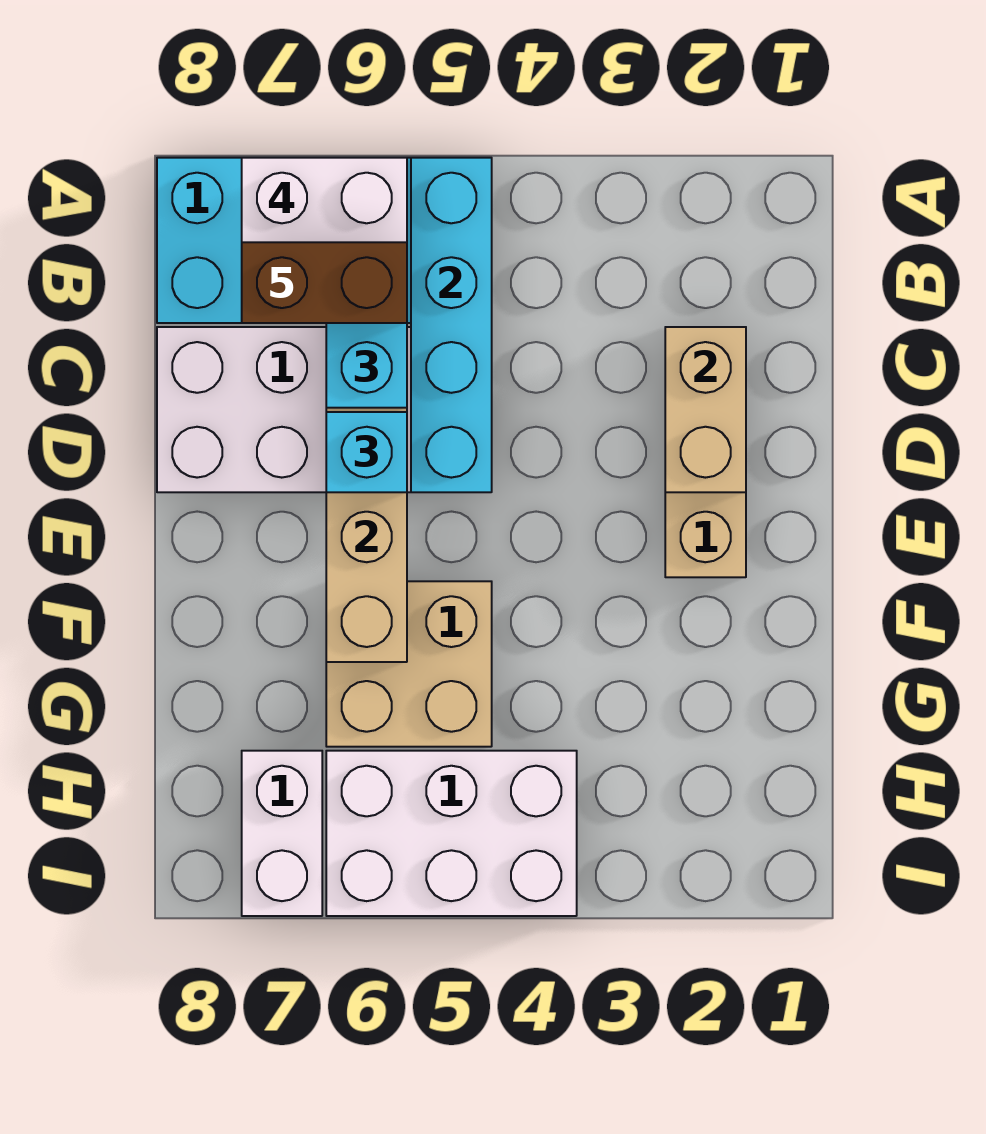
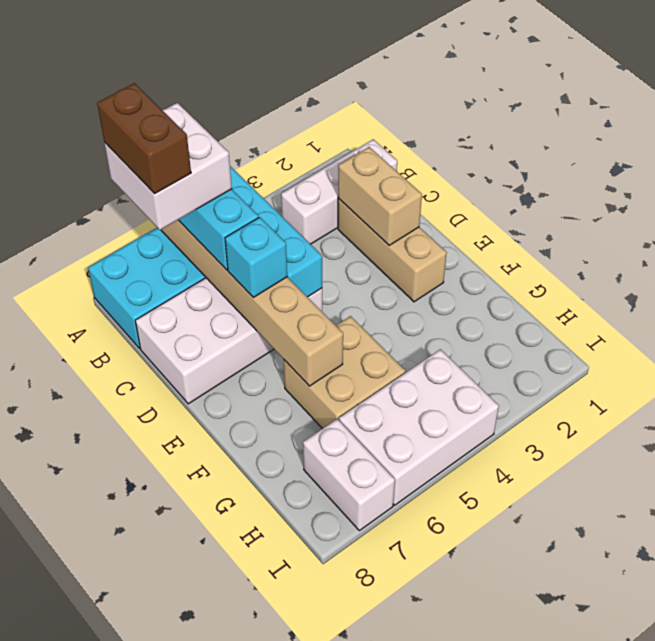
none -> white brick B1:B3 level 1
brown brick B6:B7 level 5 -> brown brick A7:B7 level 5

